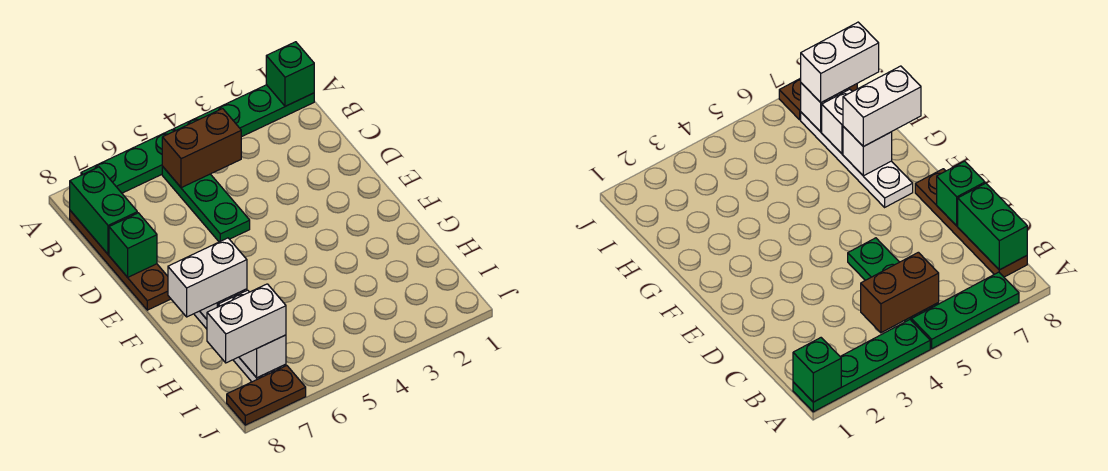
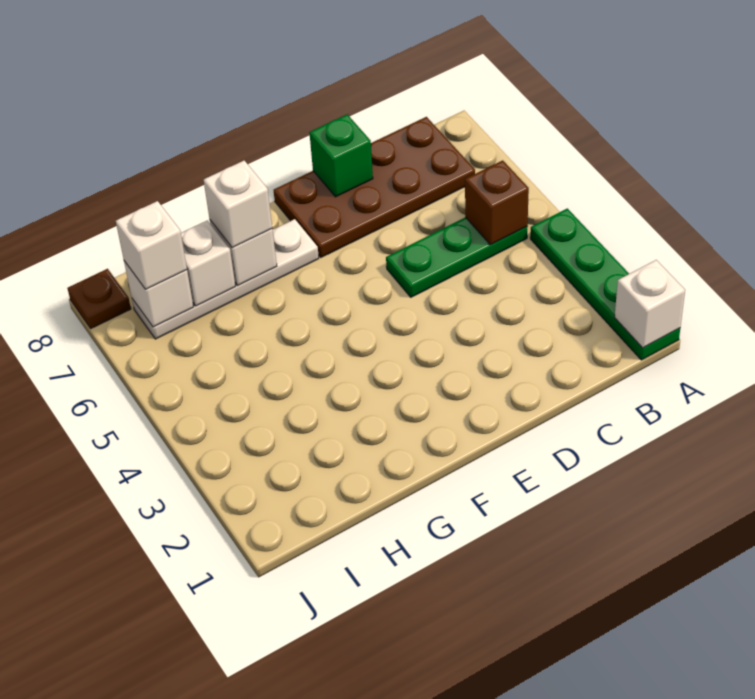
green brick A1 level 2 -> white brick A1 level 2
green plate A5:A7 level 1 -> none
brown brick B4:B5 level 2 -> brown brick B5 level 2
brown plate B8:E8 level 1 -> brown plate B7:E8 level 1
green brick B8:C8 level 2 -> none
white brick G7:G8 level 3 -> white brick G7 level 3
white brick I7:I8 level 3 -> white brick I7 level 3
brown plate J7:J8 level 1 -> brown plate J8 level 1

